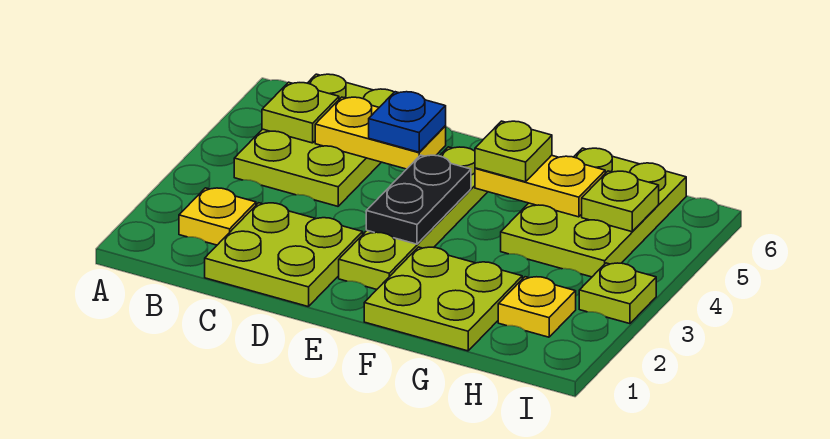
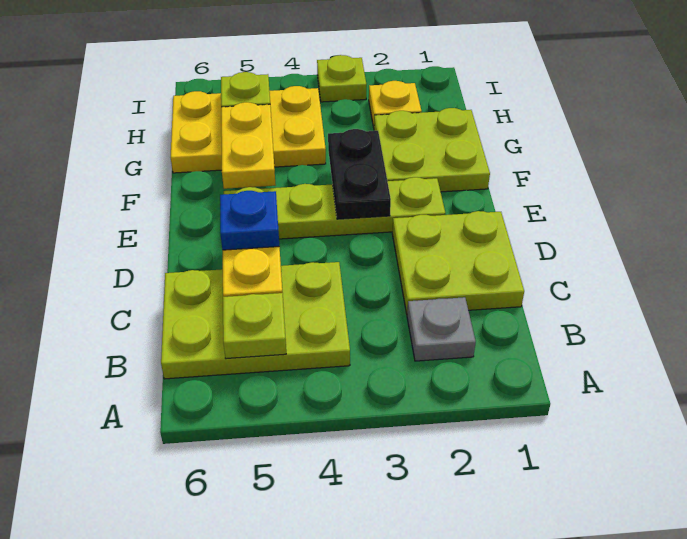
yellow plate B2 level 1 -> grey plate B2 level 1
black plate E3:E4 level 2 -> black plate E3:F3 level 2
lime plate F5 level 3 -> none
lime plate G4:H6 level 1 -> yellow plate G4:H6 level 1

